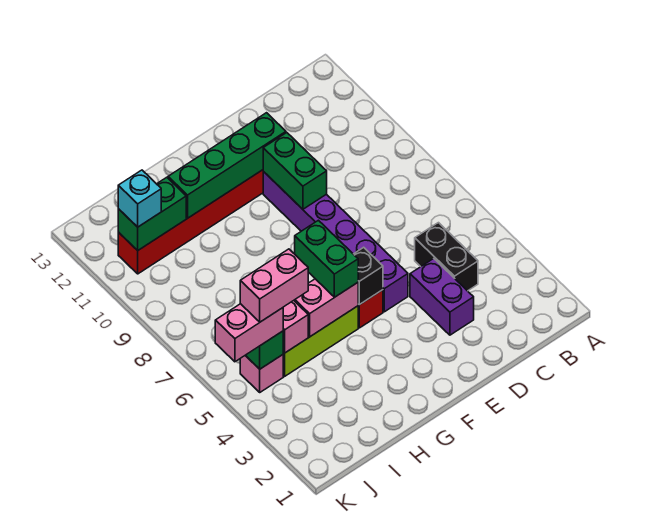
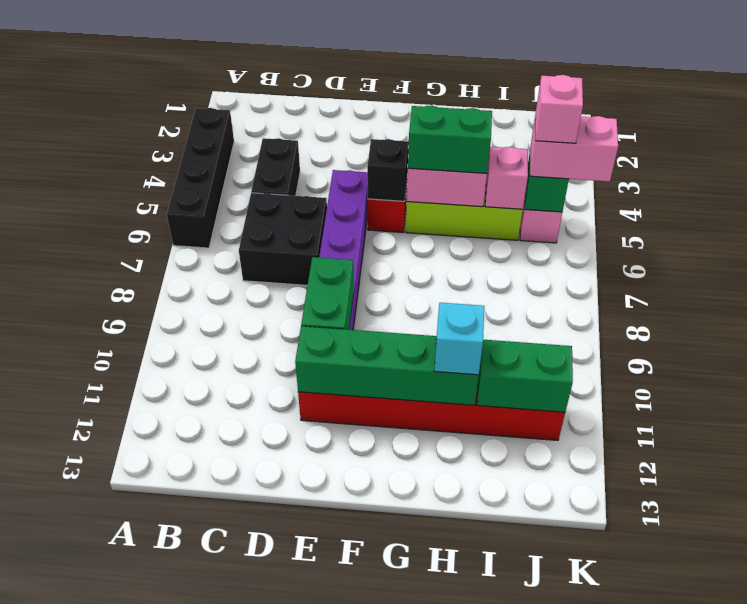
none -> black brick A3:A6 level 1
none -> black brick C6:D7 level 1
purple brick D3:D4 level 1 -> none
green brick G5:G6 level 3 -> green brick G5:H5 level 3
pink brick I5:J5 level 4 -> pink brick J5 level 4
cyan brick J11 level 3 -> cyan brick H11 level 3

